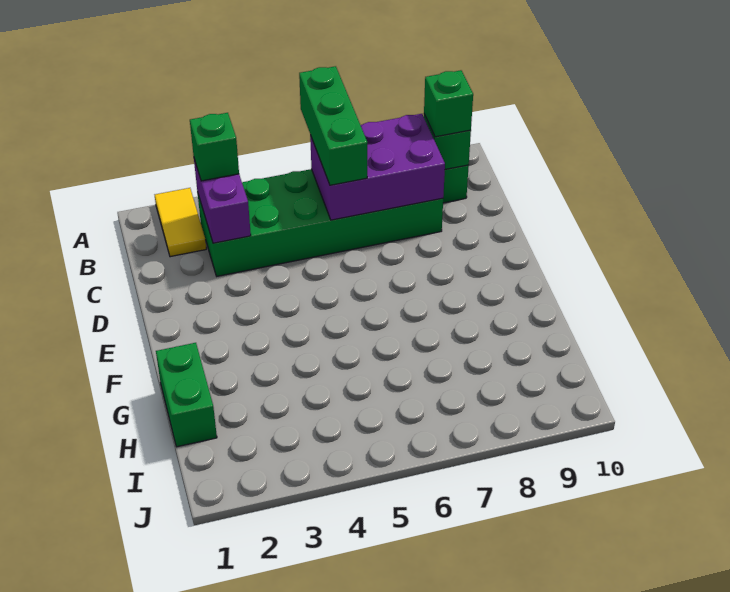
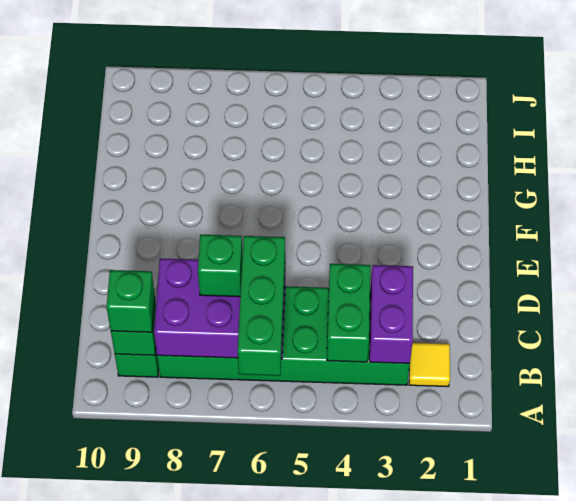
yellow tile A2:B2 level 1 -> yellow tile B2 level 1
green brick B3 level 3 -> green brick C7 level 3
green brick G1:H1 level 1 -> green brick B4:C4 level 2

